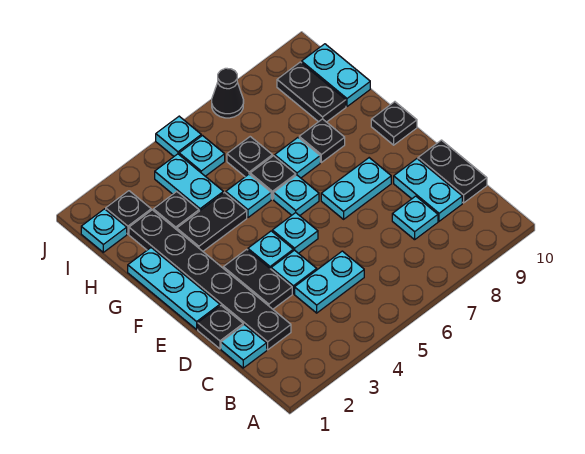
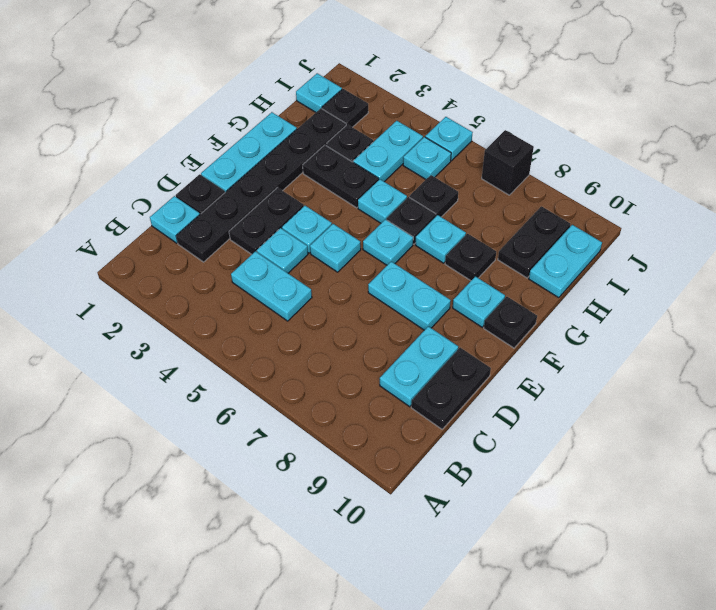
cyan plate C8 level 1 -> cyan plate F9 level 1
black cone J7 level 1 -> black brick J7 level 1

